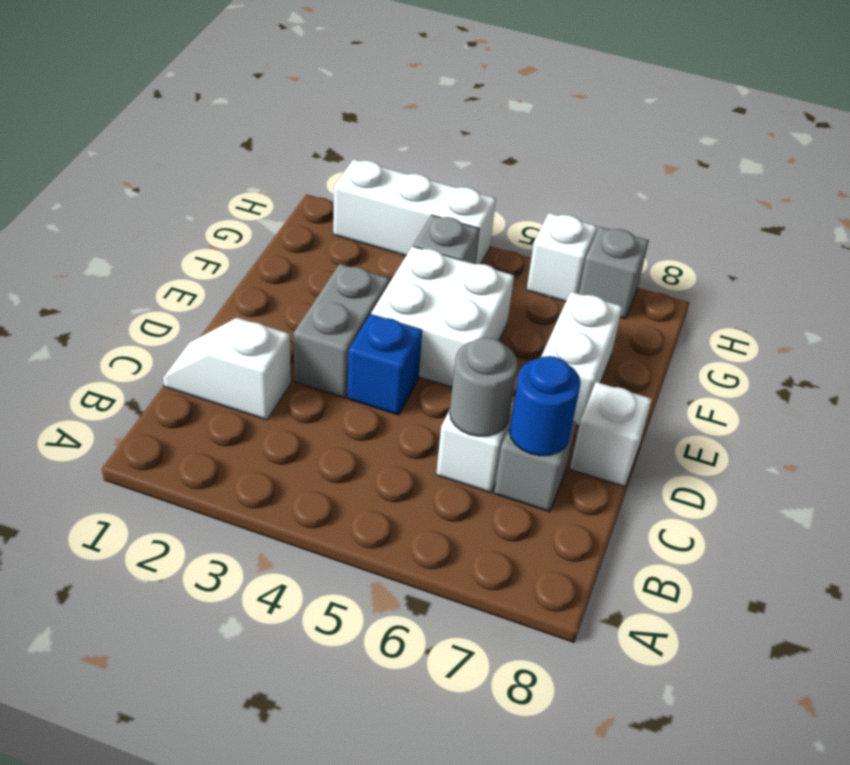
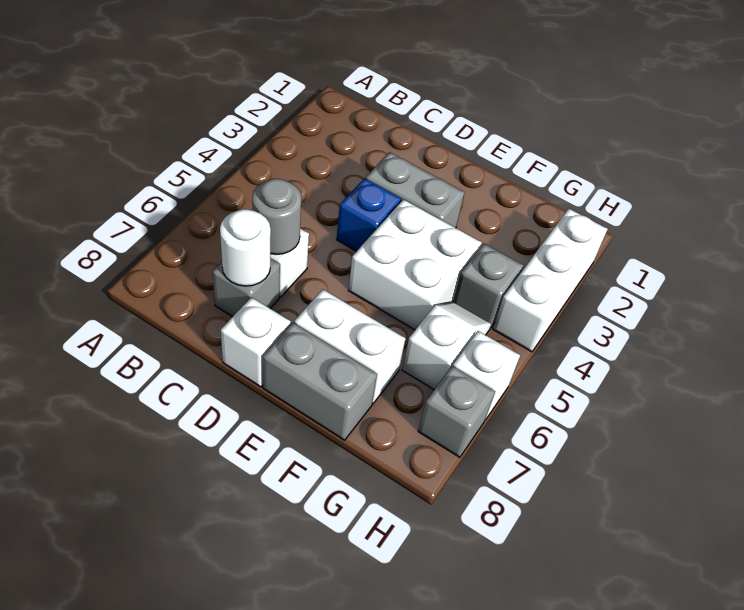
white slope C1:C2 level 1 top 2 -> white slope G5:G6 level 1 top 6
blue round brick C7 level 2 -> white round brick C7 level 2
none -> grey brick E8:F8 level 1

